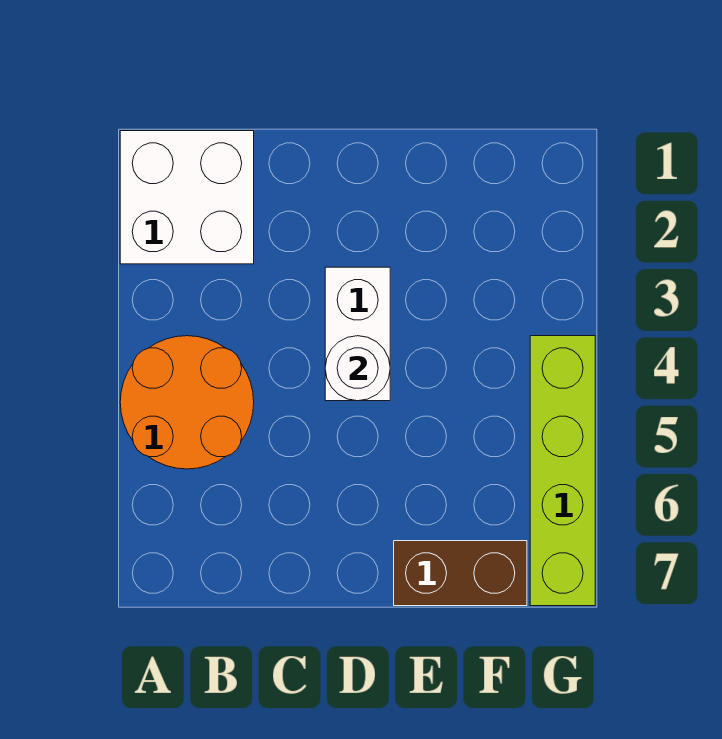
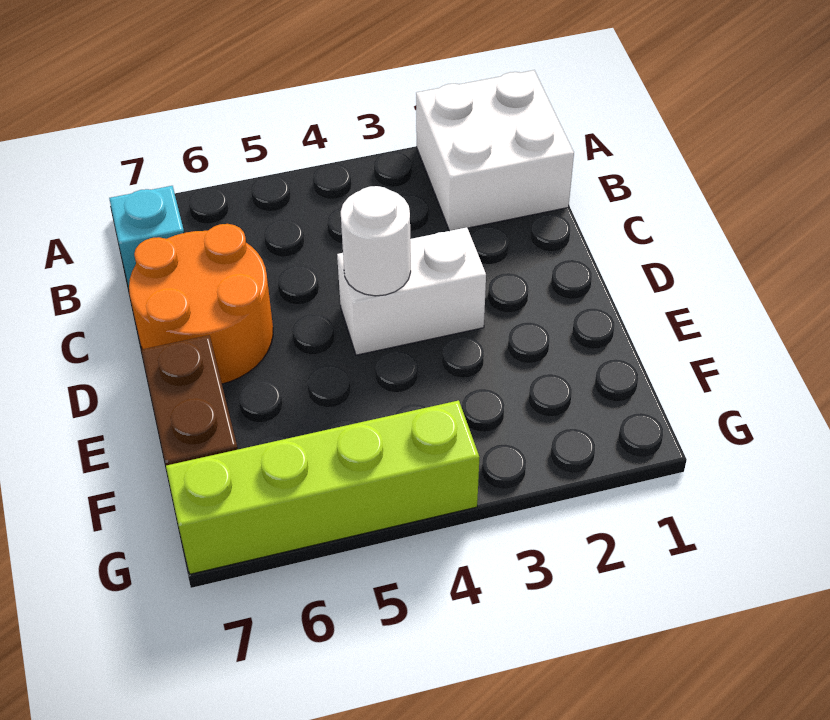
orange round brick A4:B5 level 1 -> orange round brick C6:D7 level 1
none -> cyan brick B7 level 1

